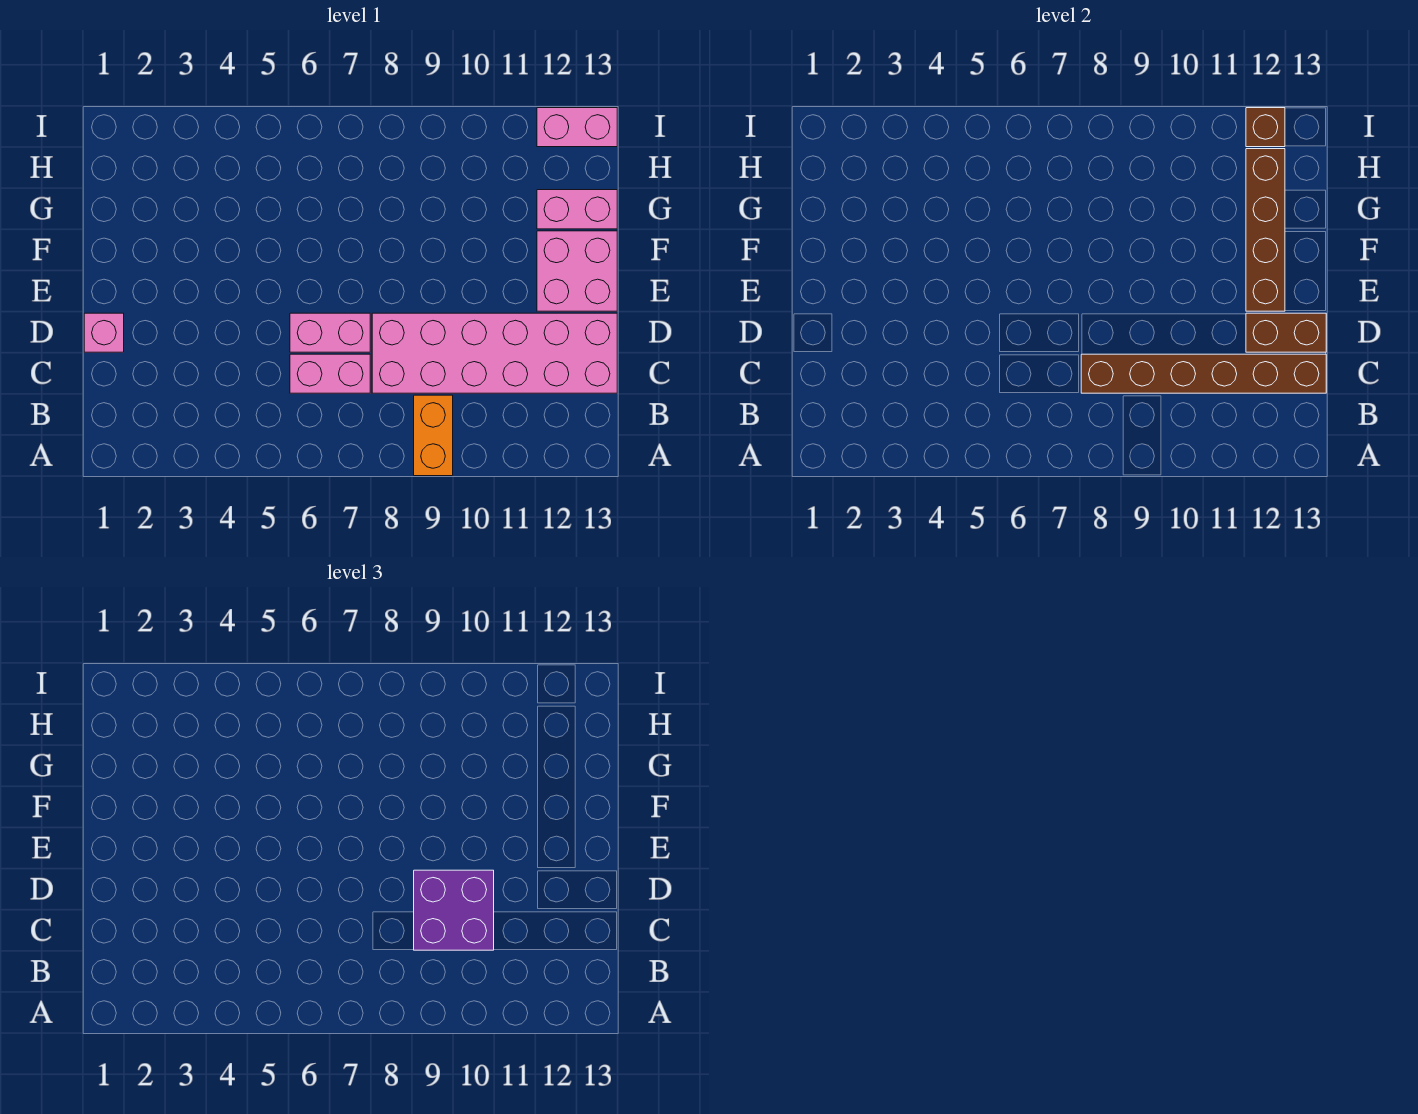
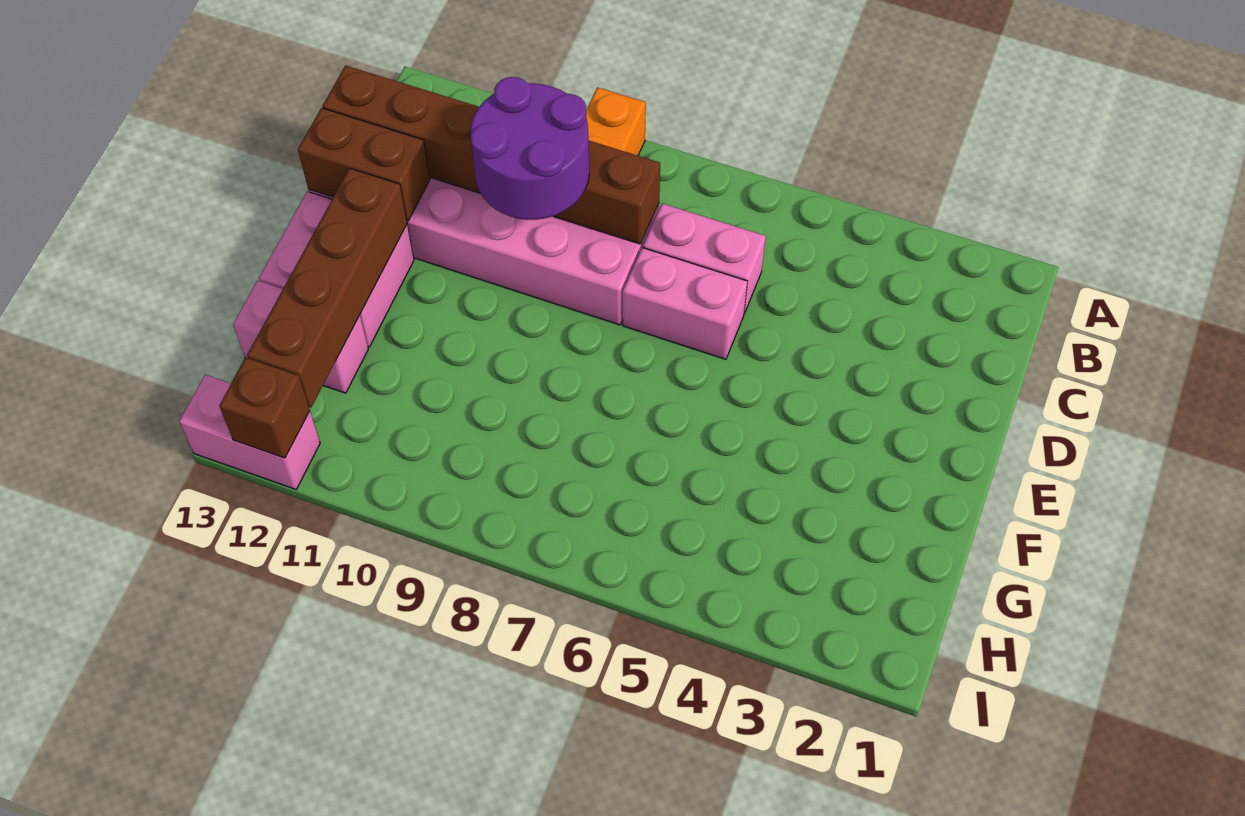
purple brick C9:D10 level 3 -> purple round brick C9:D10 level 3
pink brick D1 level 1 -> none

